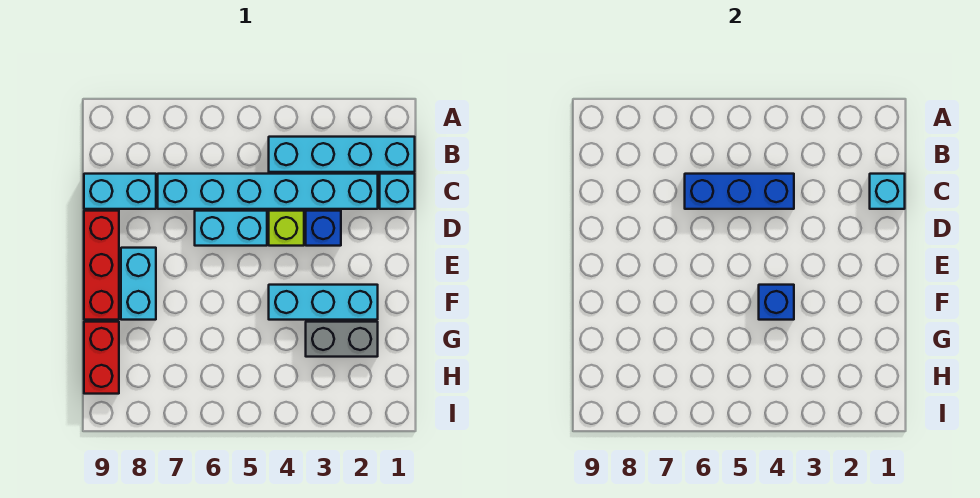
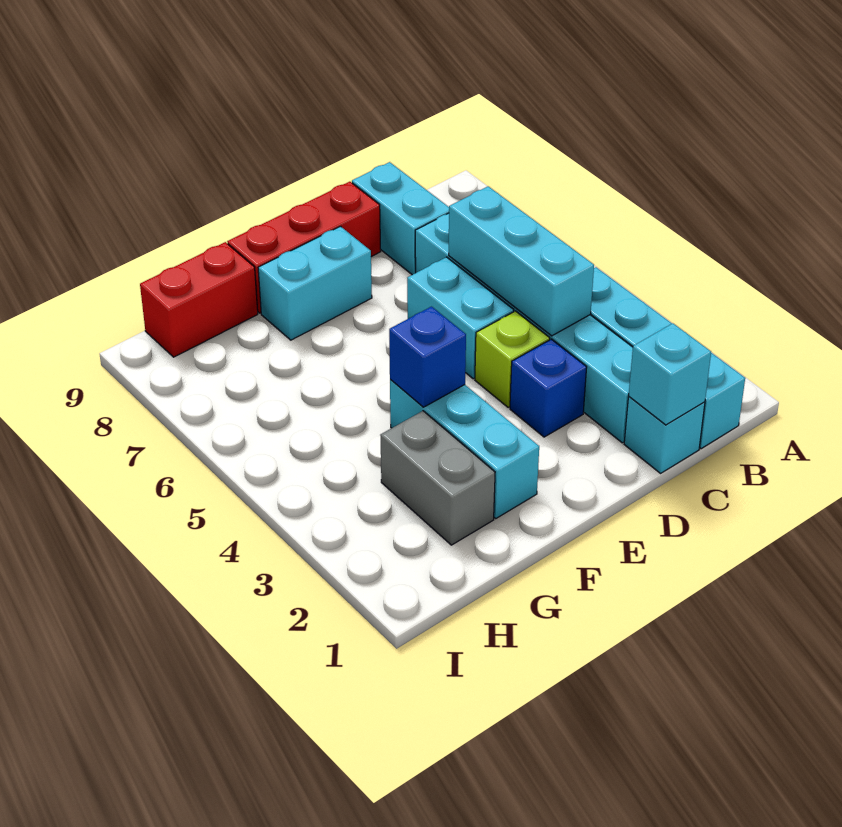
blue brick C4:C6 level 2 -> cyan brick C4:C6 level 2

